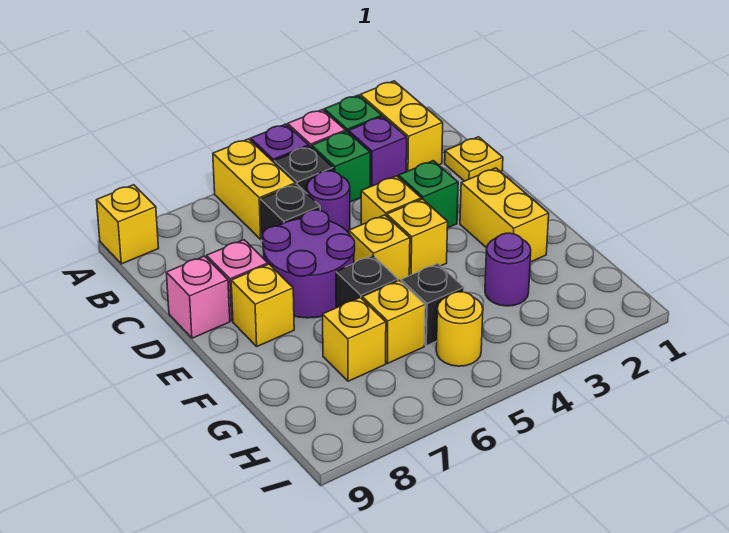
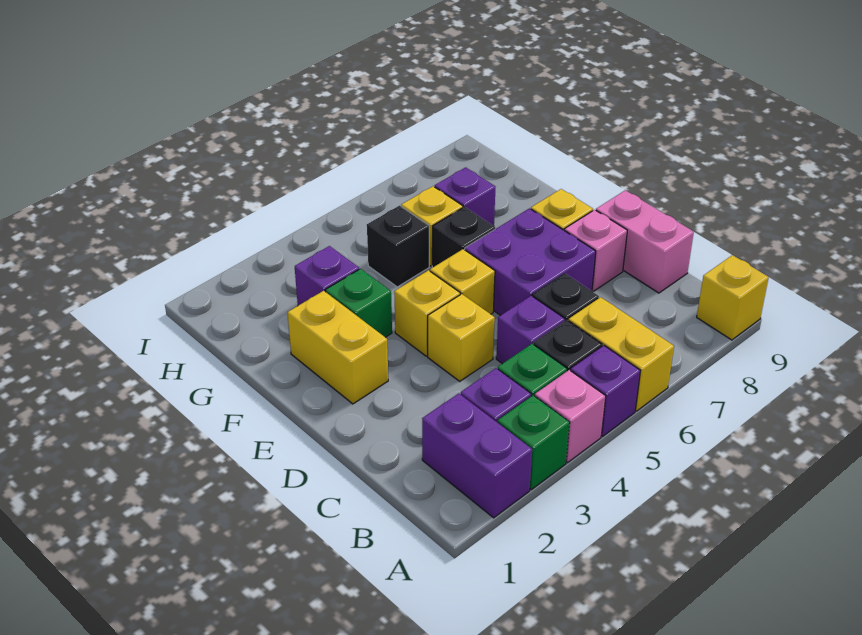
yellow brick A2:B2 level 1 -> purple brick A2:B2 level 1
yellow plate C1 level 1 -> none
purple round brick C5 level 1 -> purple brick C5 level 1
green brick D3 level 1 -> green brick F3 level 1
purple round brick D6:E7 level 1 -> purple brick D6:E7 level 1
pink brick D9 level 1 -> pink brick C9:D9 level 1
purple round brick G3 level 1 -> purple brick G3 level 1
yellow brick G7 level 1 -> purple brick G7 level 1
yellow round brick H5 level 1 -> none

